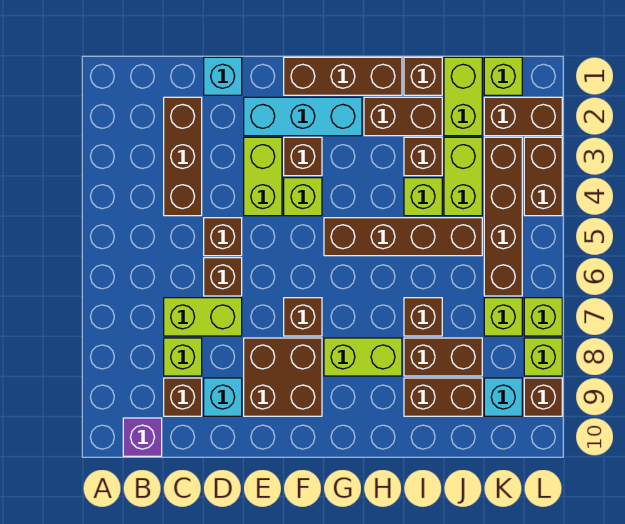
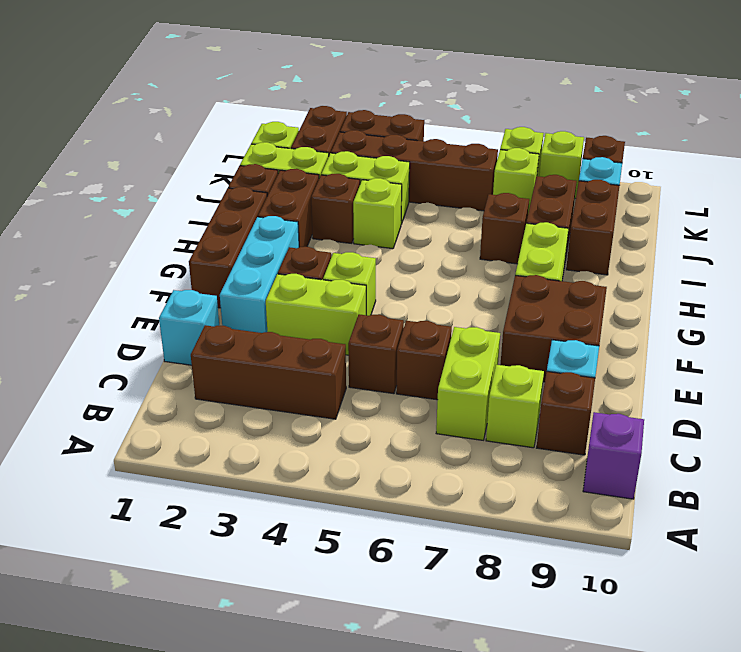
brown brick F7 level 1 -> none
brown brick G5:J5 level 1 -> none

